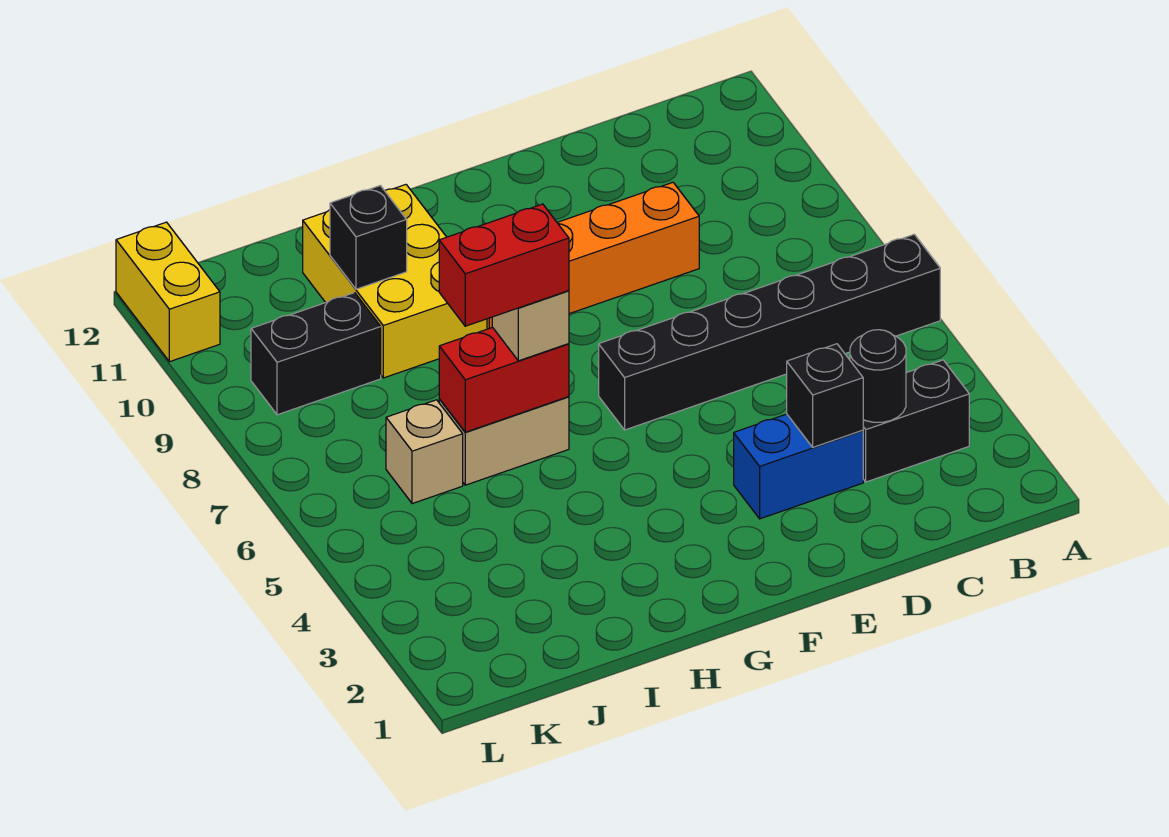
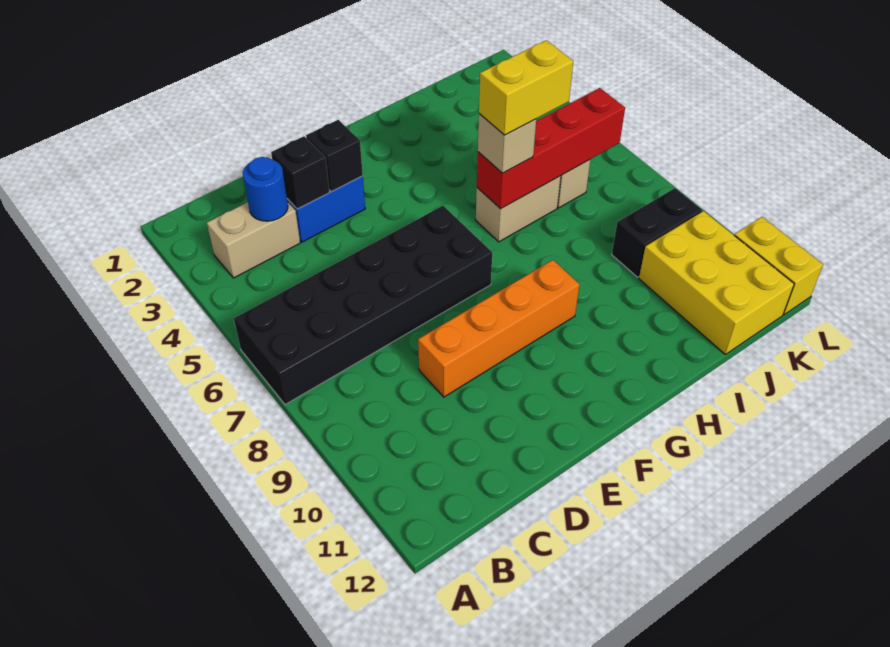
black brick A6:F6 level 1 -> black brick A6:F7 level 1
black brick B3:C3 level 1 -> tan brick B3:C3 level 1
black round brick C3 level 2 -> blue round brick C3 level 2
red brick H6:I6 level 2 -> red brick H6:K6 level 2
red brick H6:I6 level 4 -> yellow brick H6:I6 level 4
yellow brick H9:I11 level 1 -> yellow brick J10:K12 level 1
black brick I10 level 2 -> black brick E3 level 2

